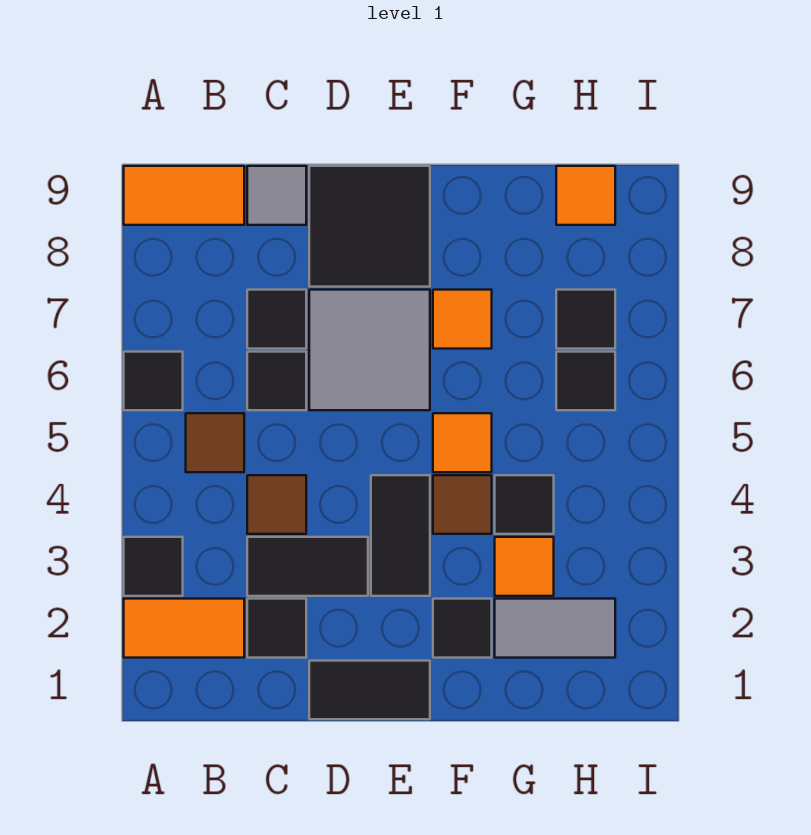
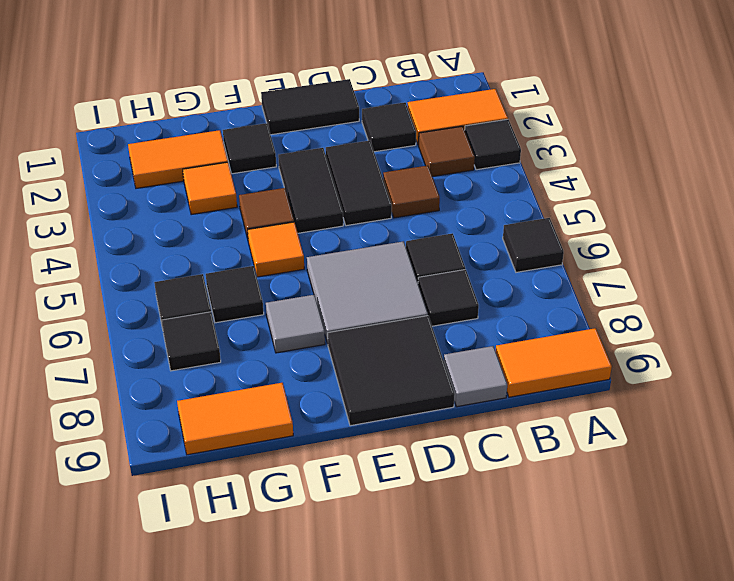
brown tile B5 level 1 -> brown tile B3 level 1
black tile C3:D3 level 1 -> black tile D3:D4 level 1
orange tile F7 level 1 -> grey tile F7 level 1
grey tile G2:H2 level 1 -> orange tile G2:H2 level 1
black tile G4 level 1 -> black tile G6 level 1
orange tile H9 level 1 -> orange tile G9:H9 level 1

